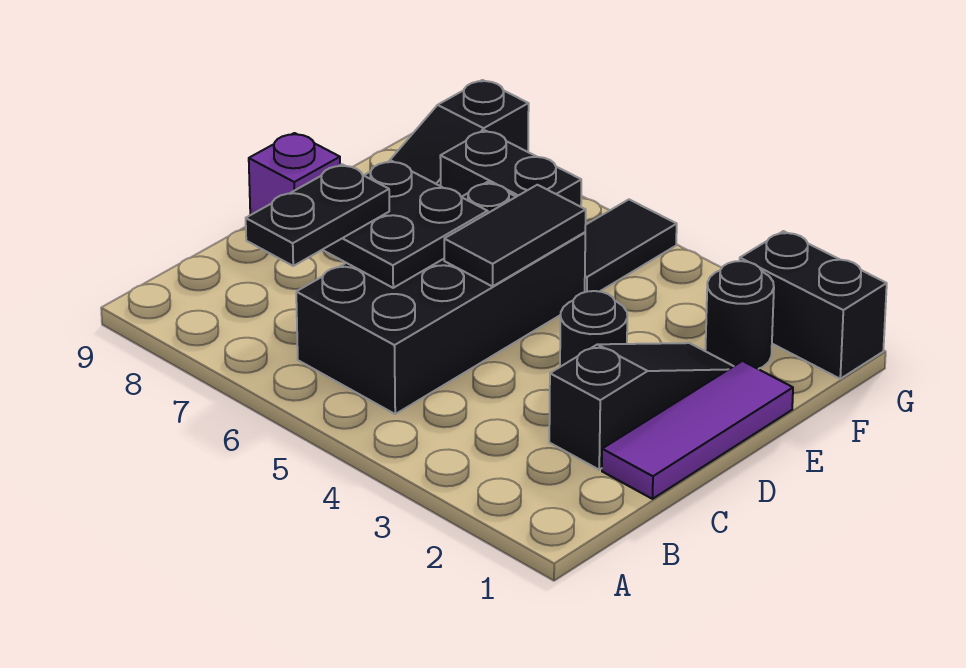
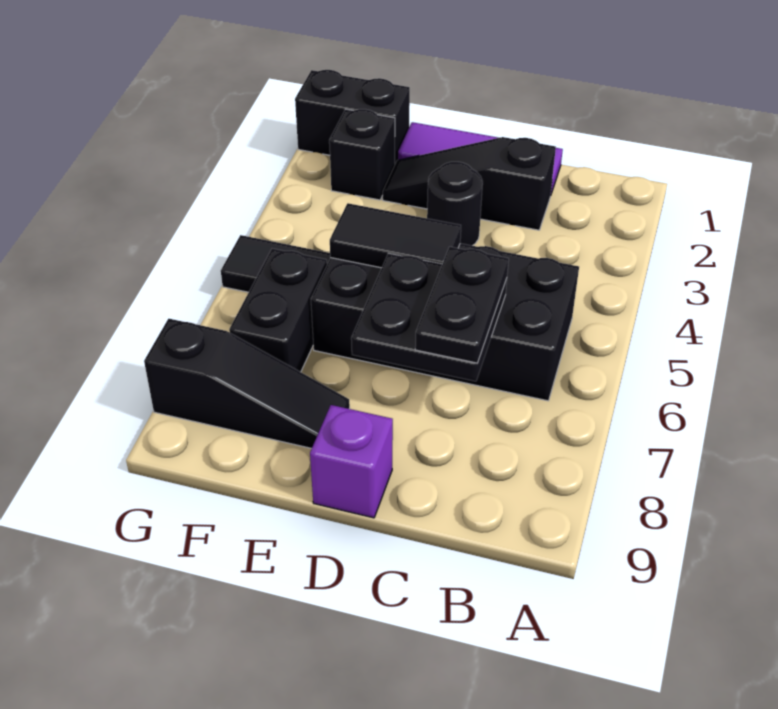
black plate B7:C7 level 3 -> black plate C6:C7 level 3
black round brick F2 level 1 -> black brick F2 level 1
black brick G1:G2 level 1 -> black brick F1:G1 level 1

